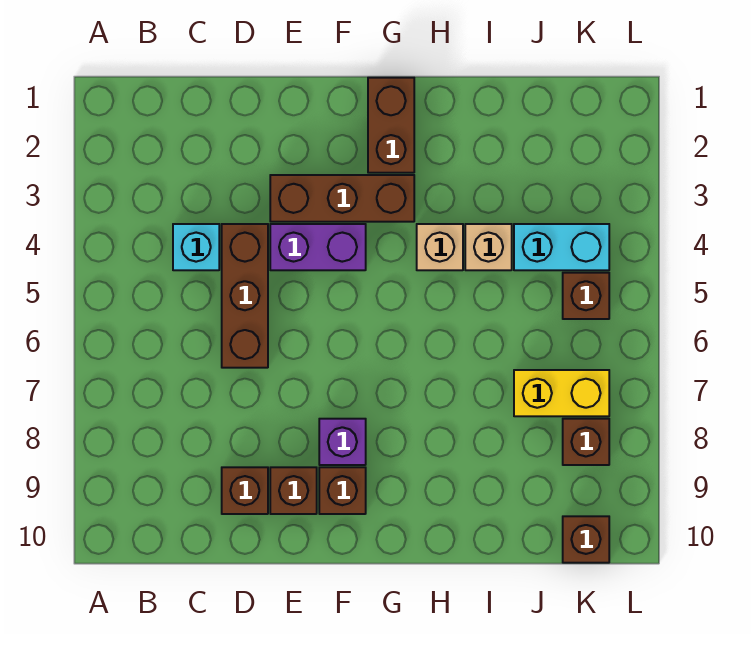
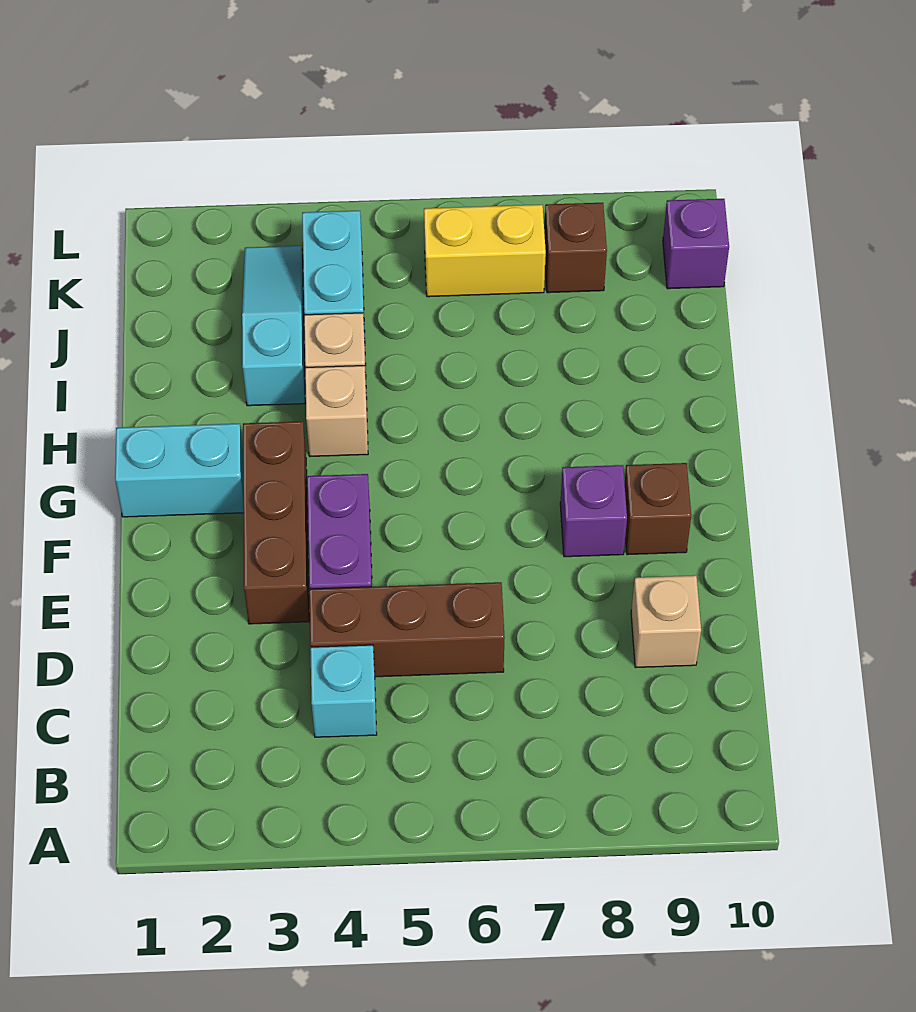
brown brick D9 level 1 -> tan brick D9 level 1
brown brick E9 level 1 -> none
brown brick G1:G2 level 1 -> cyan brick G1:G2 level 1
none -> cyan slope I3:K3 level 1 top I
yellow brick J7:K7 level 1 -> yellow brick K6:K7 level 1
brown brick K5 level 1 -> none
brown brick K10 level 1 -> purple brick K10 level 1

